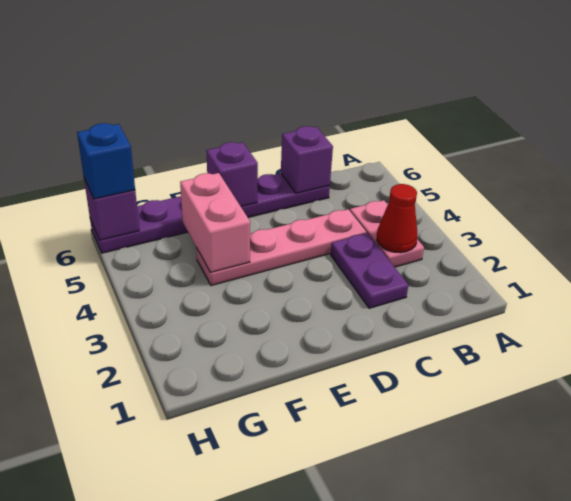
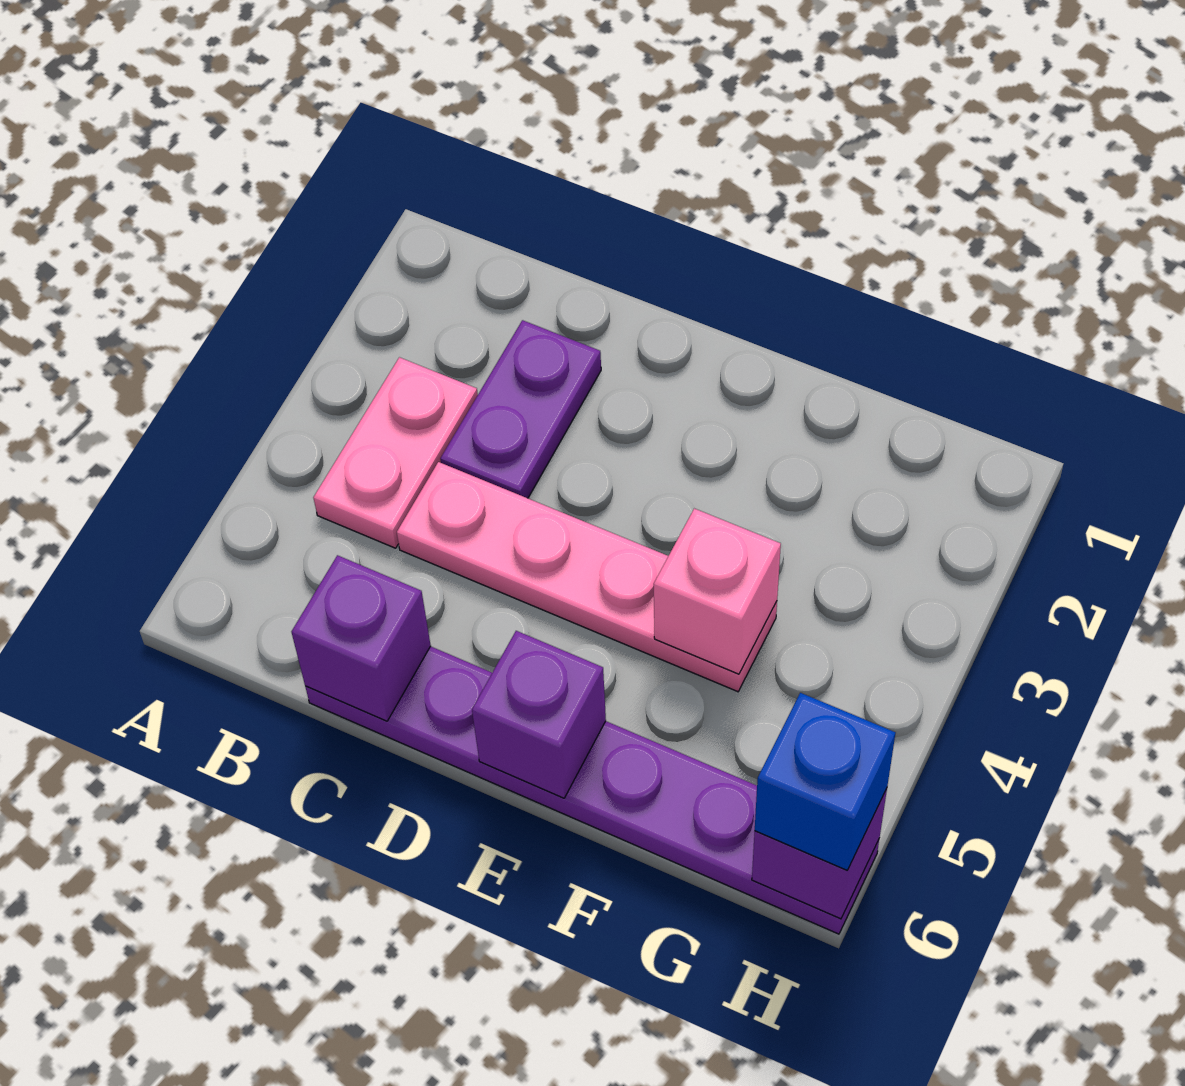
red cone B3 level 2 -> none
pink brick F4:F5 level 2 -> pink brick F4 level 2

